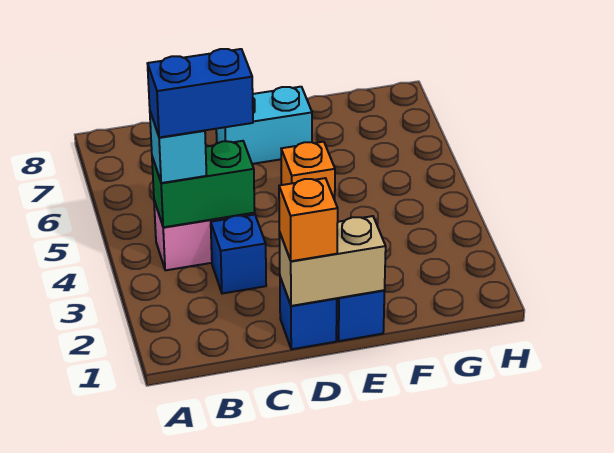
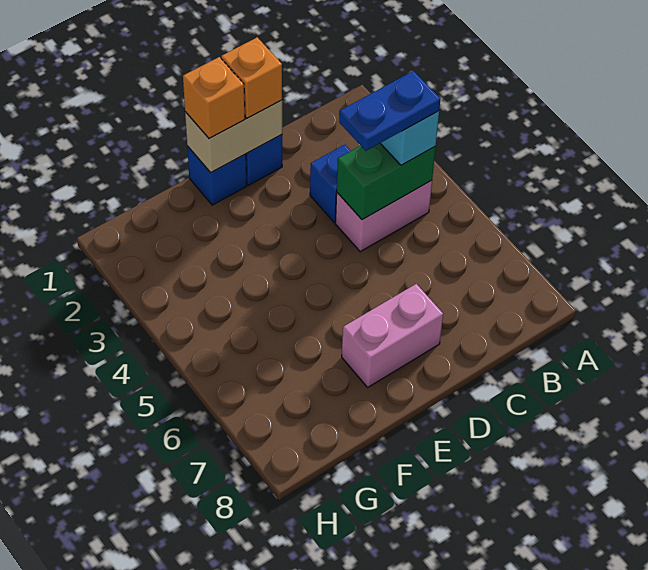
blue brick B4:C4 level 4 -> blue plate B4:C4 level 4
cyan brick D7:E7 level 1 -> pink brick D7:E7 level 1
orange brick E5 level 1 -> orange brick E1 level 3

